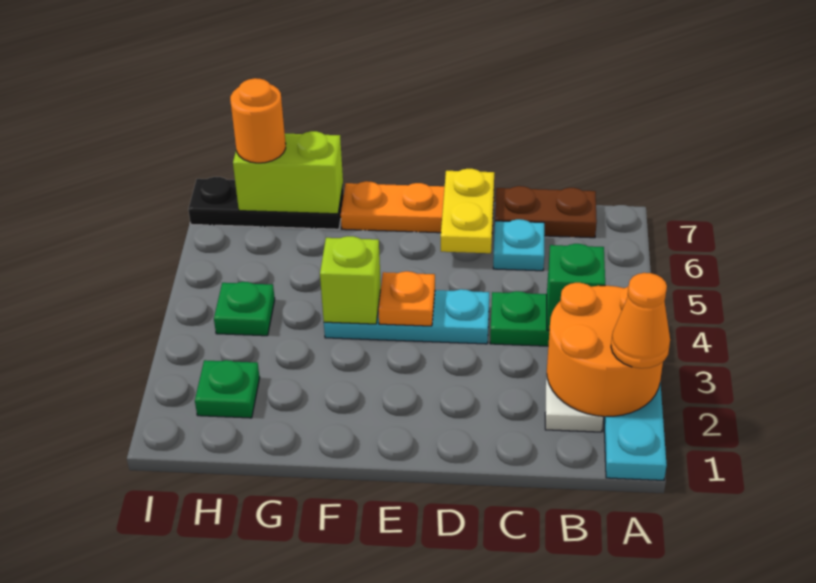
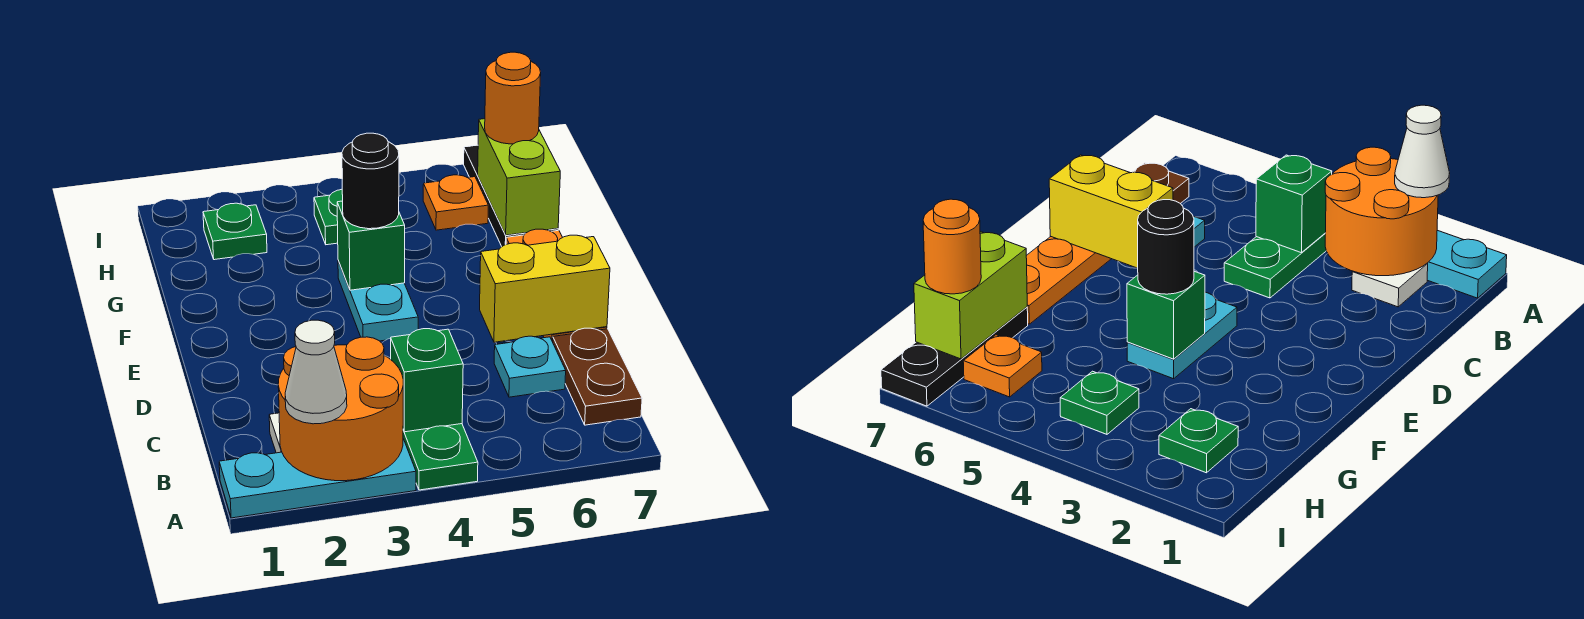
orange cone A2 level 3 -> white cone A2 level 3
cyan plate D4:F4 level 1 -> cyan plate E4:F4 level 1
yellow plate D6:D7 level 2 -> yellow brick D6:D7 level 2
orange plate E4 level 2 -> orange plate H6 level 1
lime brick F4 level 2 -> green brick F4 level 2
none -> black round brick F4 level 3

